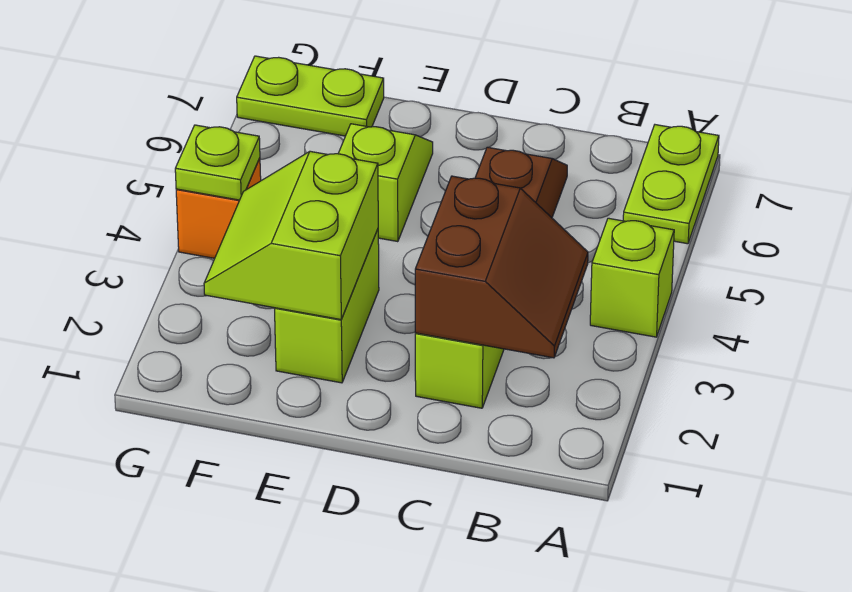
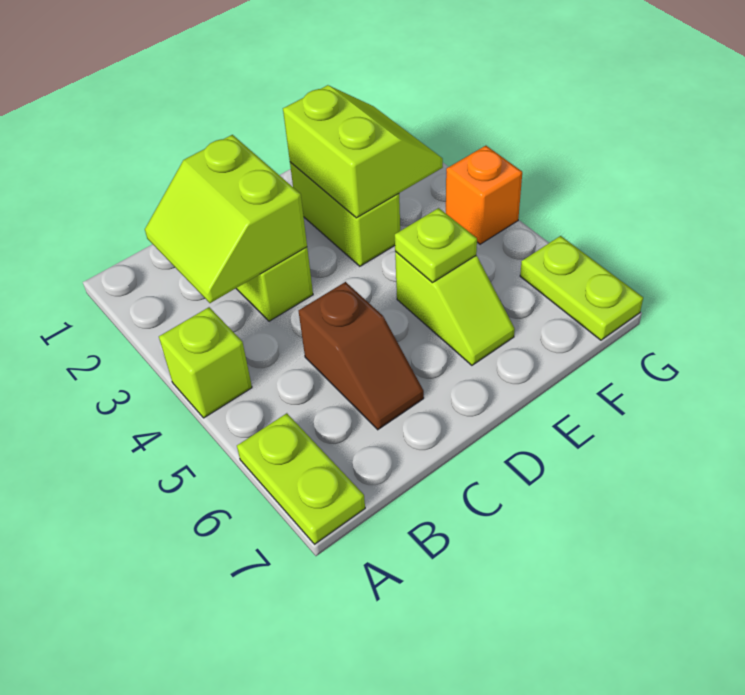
brown slope B2:C3 level 2 top C -> lime slope B2:C3 level 2 top C
lime plate F7:G7 level 1 -> lime plate G6:G7 level 1
lime plate G4 level 2 -> lime plate E5 level 2

